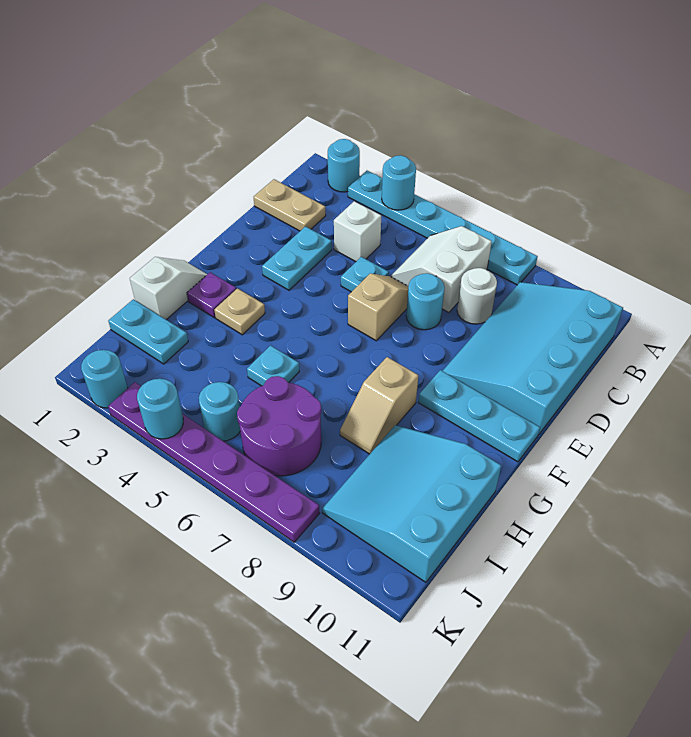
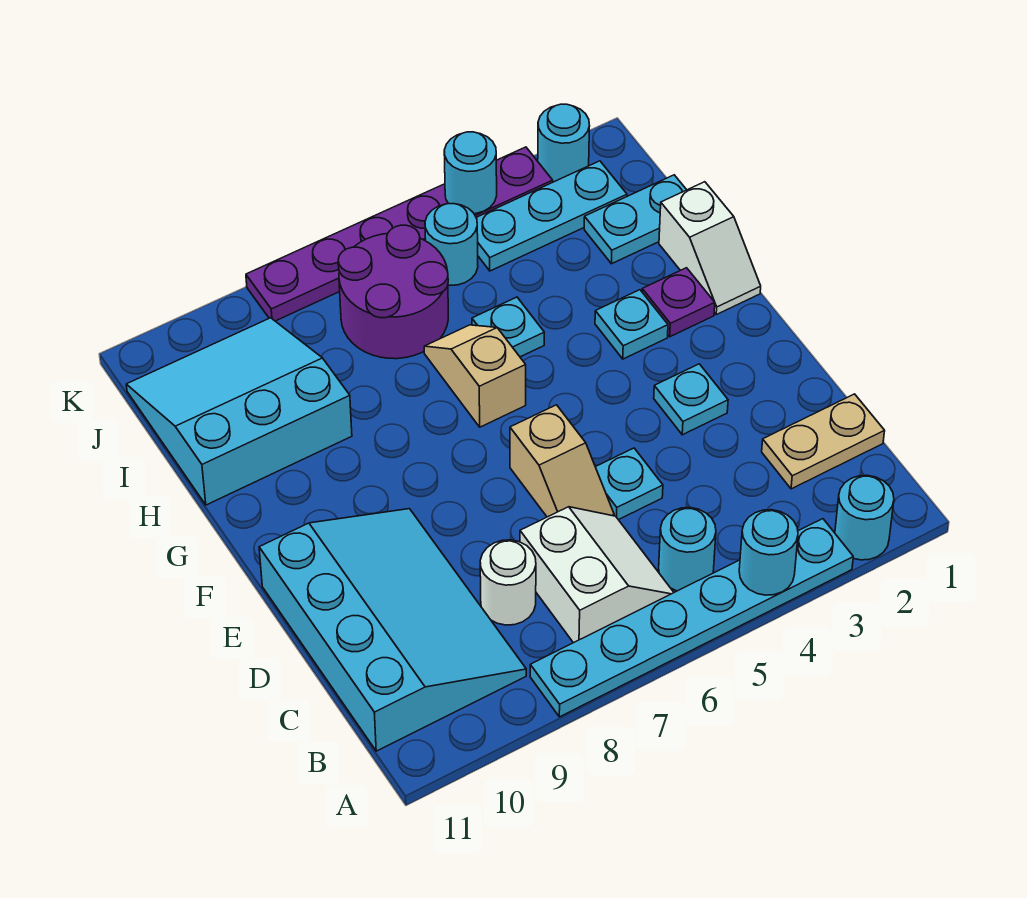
white brick C4 level 1 -> none
cyan plate D3:E3 level 1 -> cyan plate E3 level 1
cyan round brick D7 level 1 -> cyan round brick B5 level 1
cyan plate F9:F11 level 1 -> cyan plate J2:J4 level 1
tan plate G3 level 1 -> cyan plate G3 level 1
tan slope G8:H8 level 1 top G -> tan slope G6:H6 level 1 top G
cyan slope H9:J11 level 1 top 11 -> cyan slope H9:J11 level 1 top H

